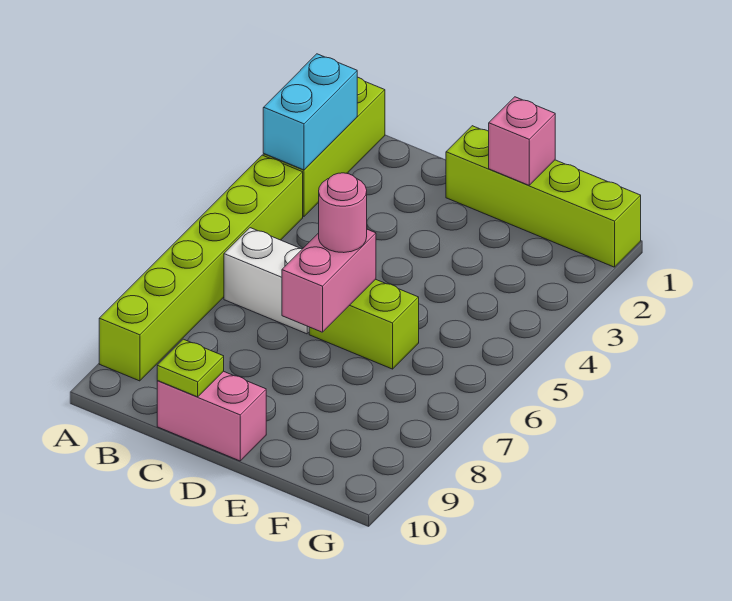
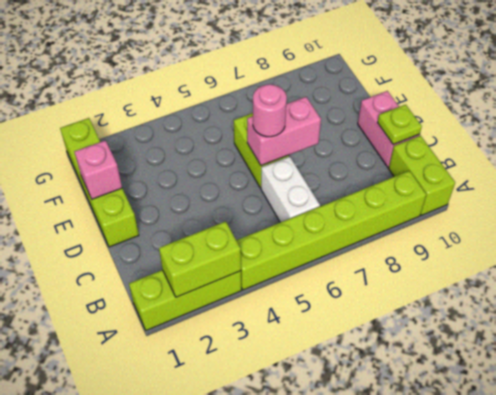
cyan brick A2:A3 level 2 -> lime brick A2:A3 level 2
none -> lime brick A10:B10 level 1

